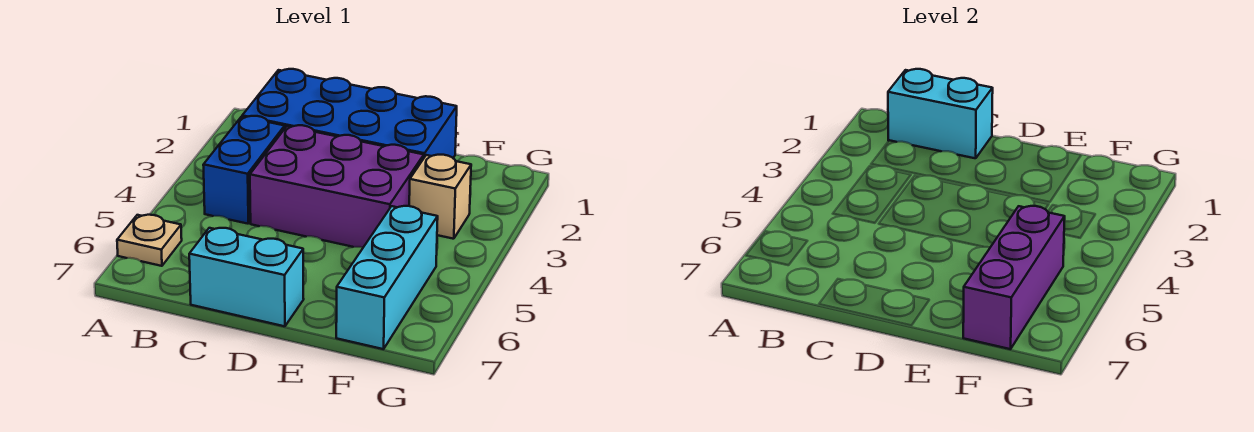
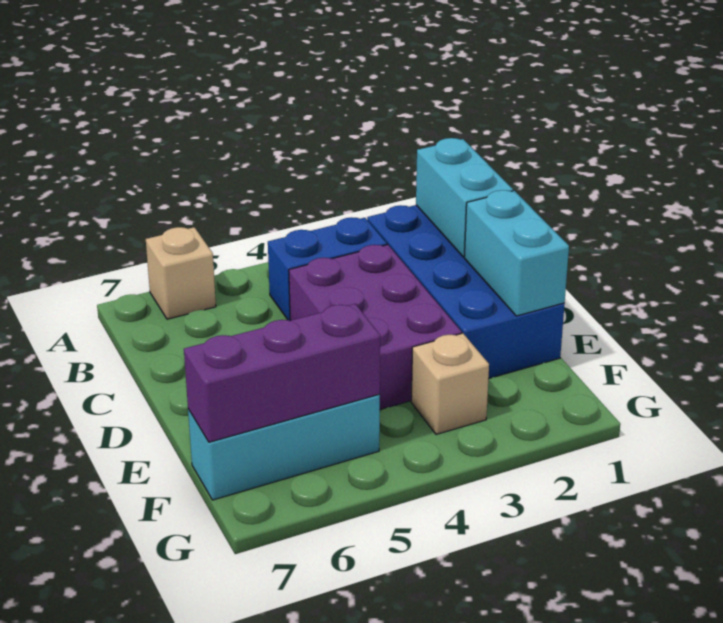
tan plate A6 level 1 -> tan brick A6 level 1
cyan brick C7:D7 level 1 -> cyan brick D1:E1 level 2

